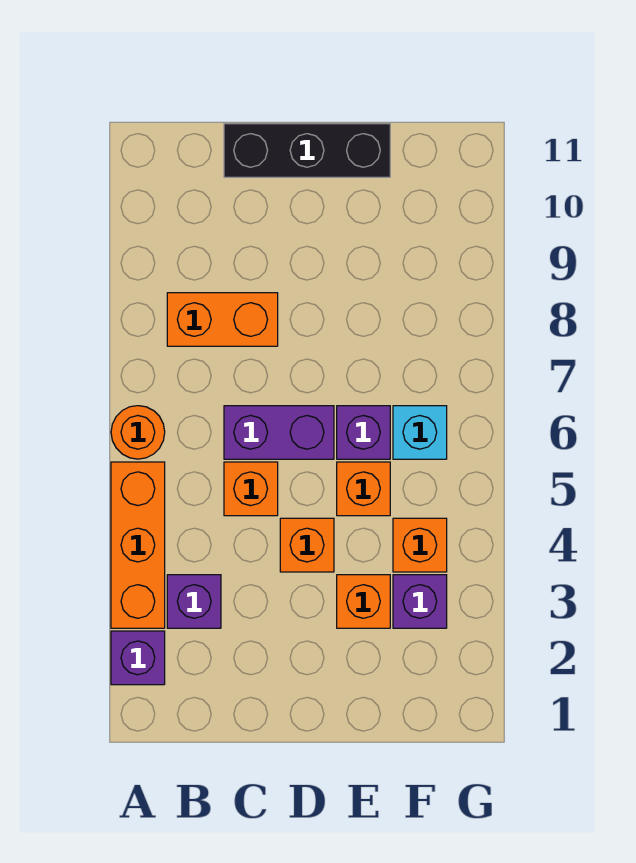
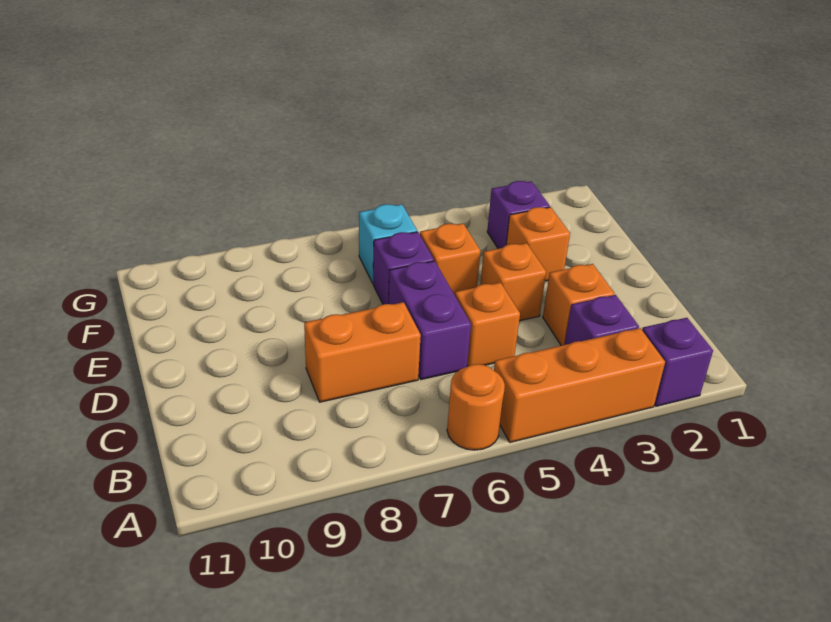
orange brick B8:C8 level 1 -> orange brick C7:C8 level 1
black brick C11:E11 level 1 -> none
orange brick F4 level 1 -> orange brick C3 level 1

